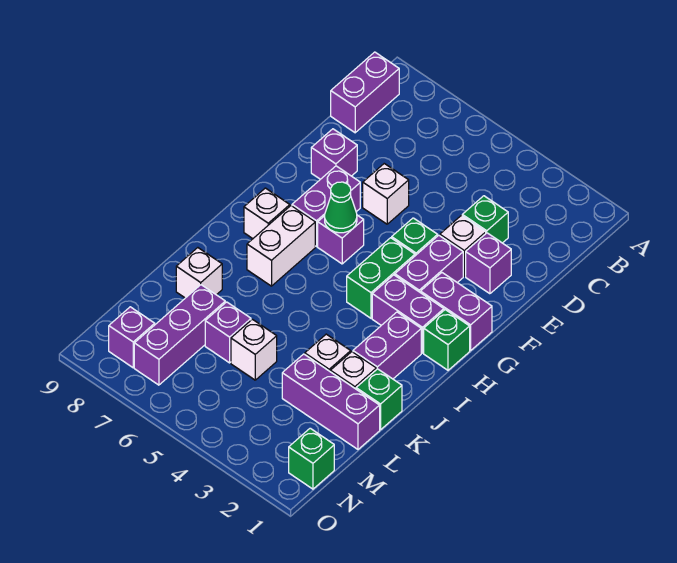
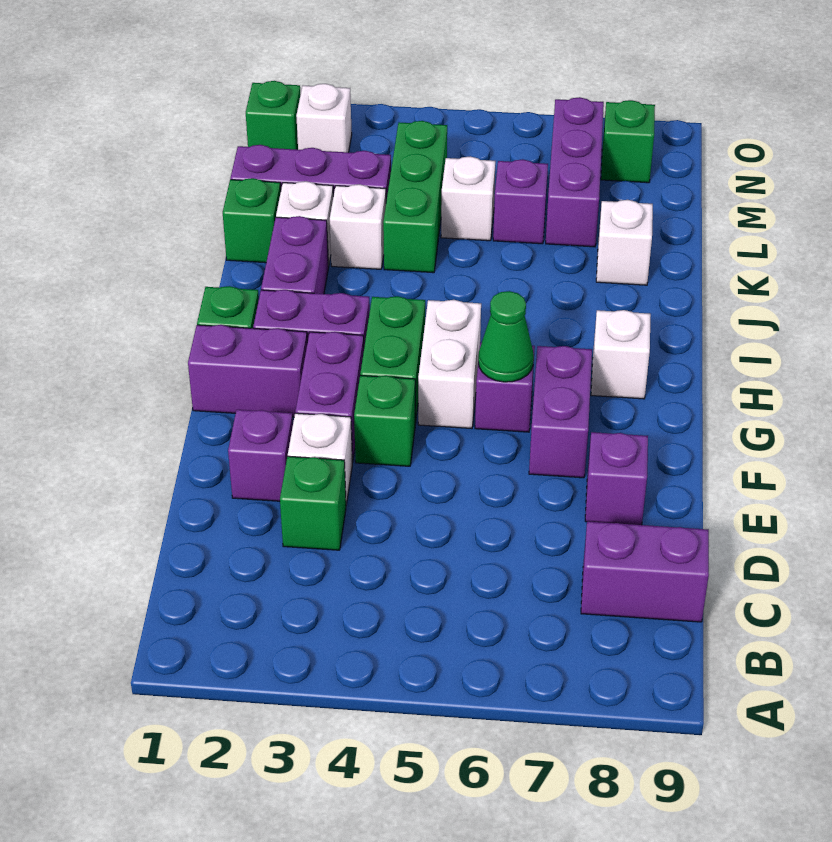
purple brick B9:C9 level 1 -> purple brick C8:C9 level 1
white brick E6 level 1 -> white brick N2 level 1
white brick H7:I7 level 1 -> white brick G5:H5 level 1
none -> green brick K4:M4 level 1
purple brick N8 level 1 -> green brick N8 level 1

